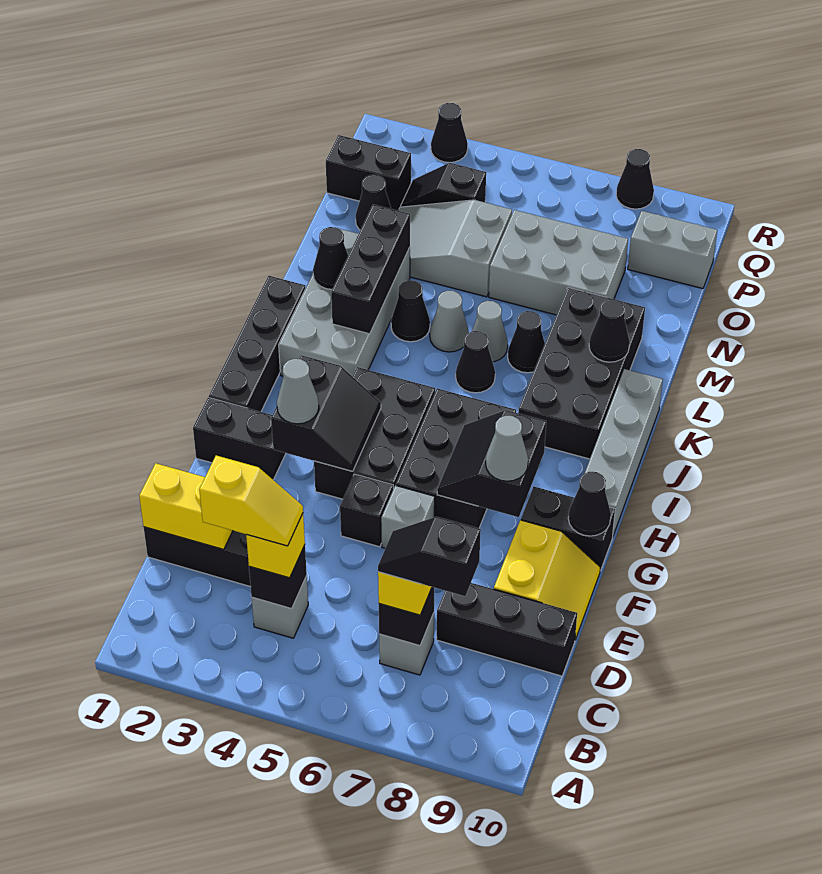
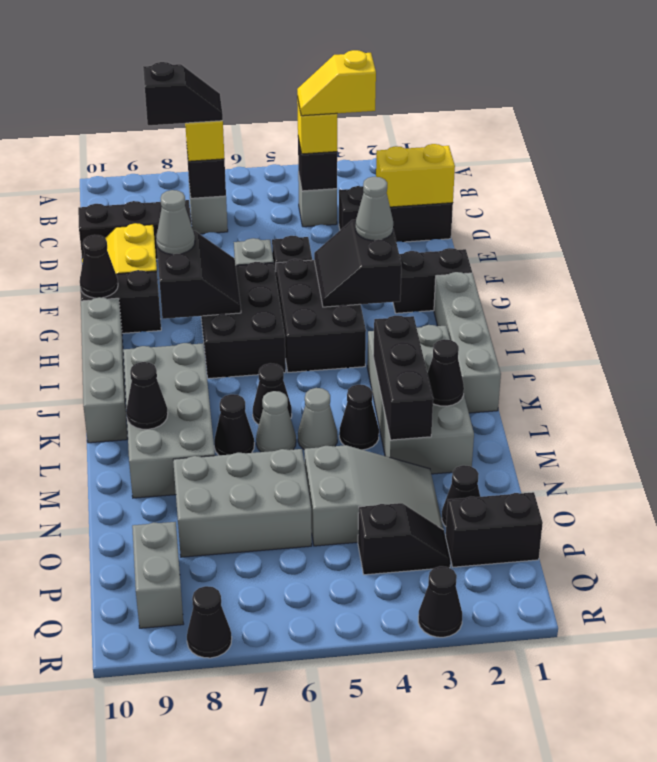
black brick H1:K1 level 1 -> grey brick H1:K1 level 1
black brick J8:M9 level 1 -> grey brick J8:M9 level 1
grey brick P9:P10 level 1 -> grey brick P9:Q9 level 1

